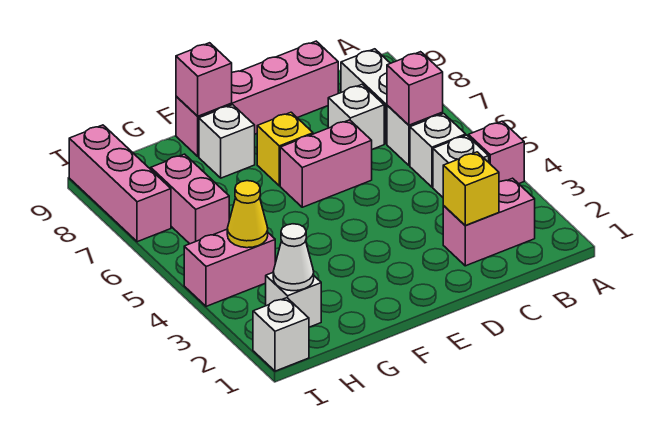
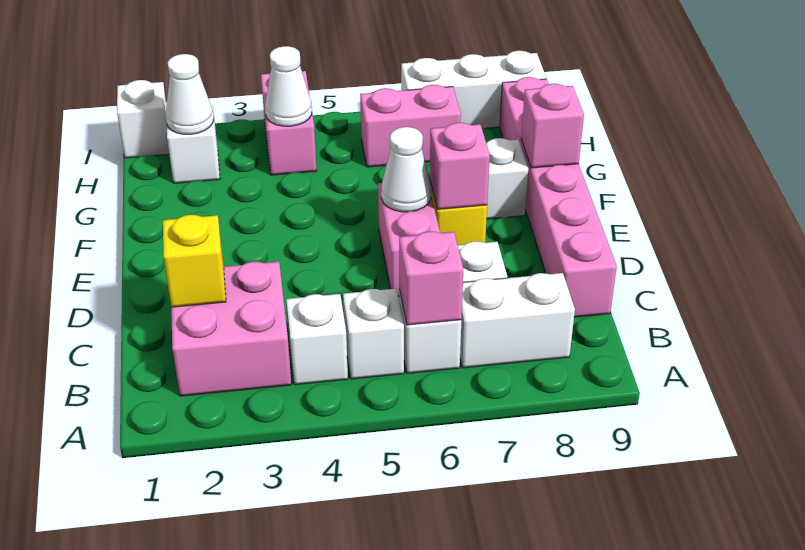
pink brick A4 level 1 -> pink brick E7 level 2
pink brick B2:C2 level 1 -> pink brick B2:C3 level 1
pink brick C9:F9 level 1 -> pink brick C9:H9 level 1
none -> white cone E6 level 2
yellow cone H4 level 2 -> white cone H4 level 2
pink brick I7:I9 level 1 -> white brick I7:I9 level 1

